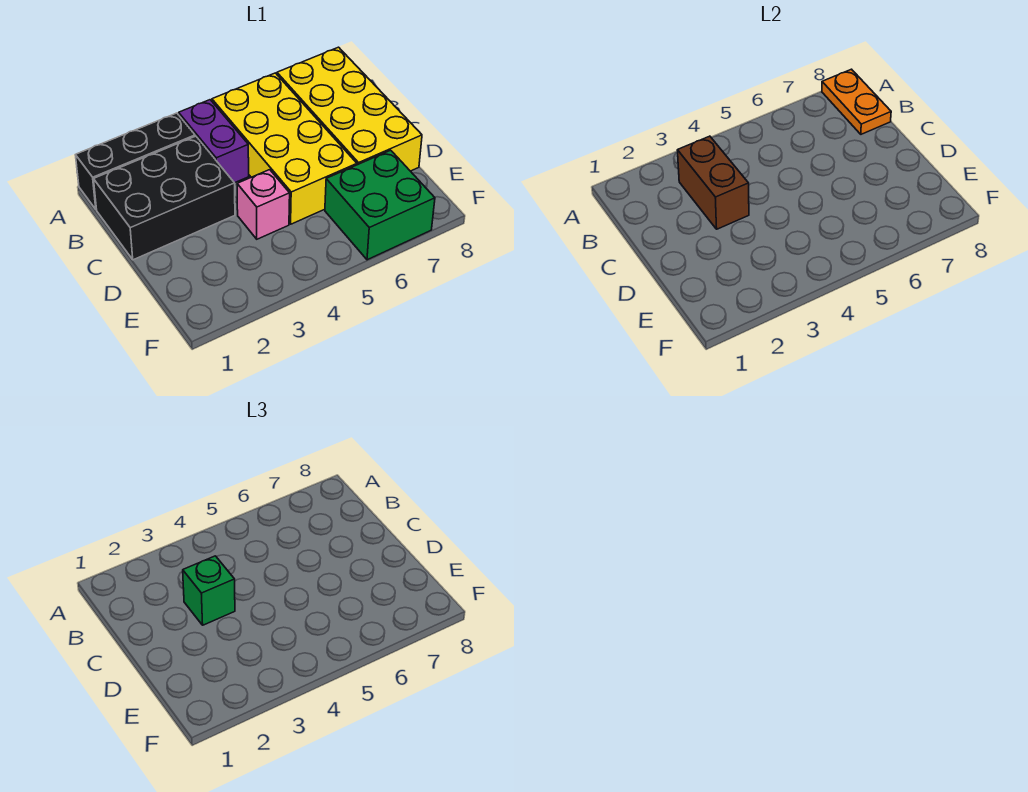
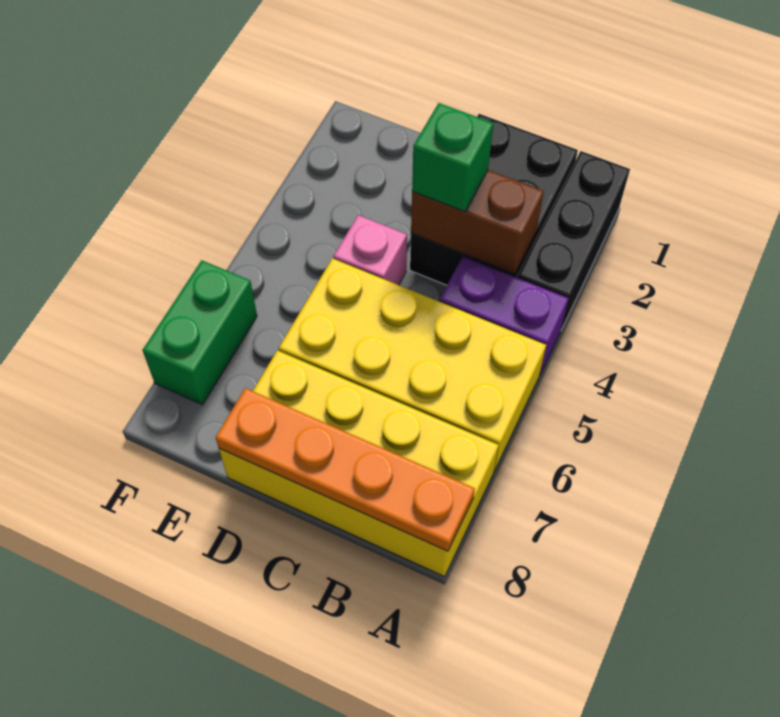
orange plate A8:B8 level 2 -> orange plate A8:D8 level 2
green brick E6:F7 level 1 -> green brick F6:F7 level 1

